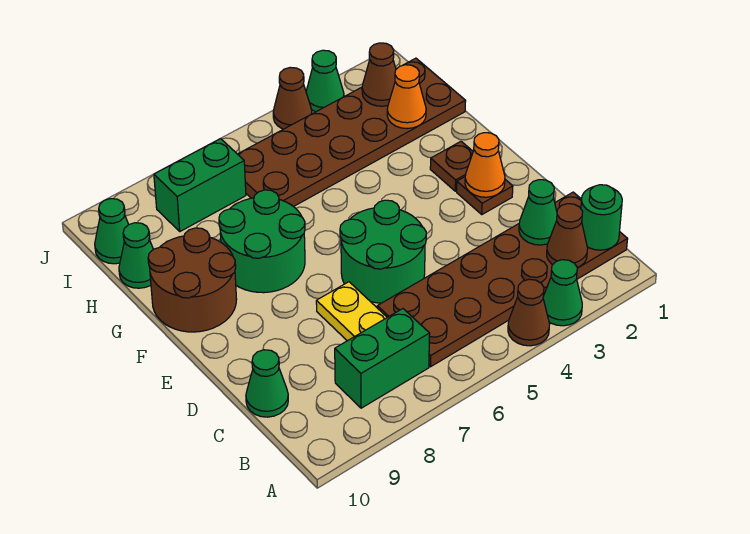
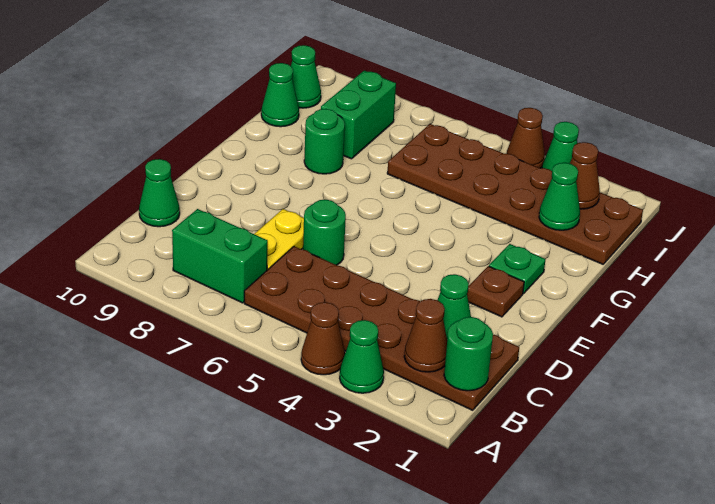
green round brick D5:E6 level 1 -> green round brick D6 level 1
orange cone E2 level 2 -> none
brown plate F2 level 1 -> green plate F2 level 1
green round brick F7:G8 level 1 -> green round brick G8 level 1
brown round brick F9:G10 level 1 -> none
orange cone H2 level 2 -> green cone H2 level 2
green brick I7:I8 level 1 -> green brick H8:I8 level 1

